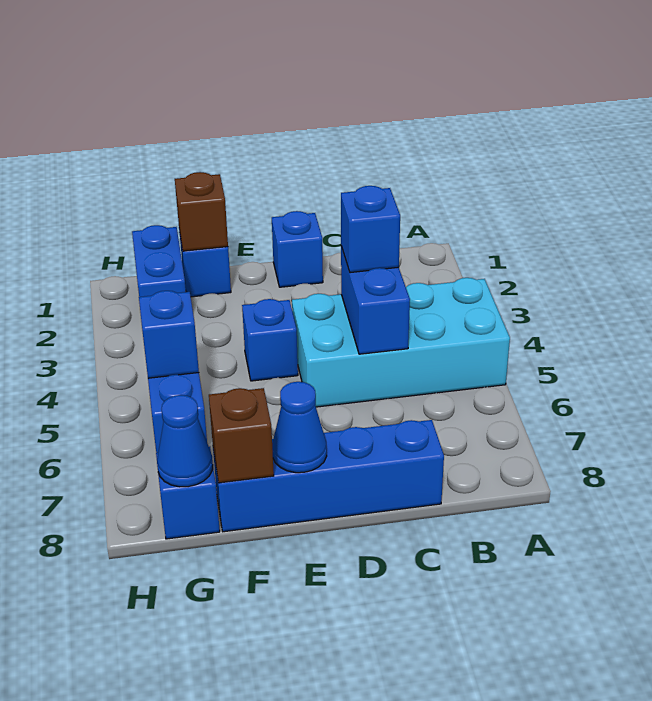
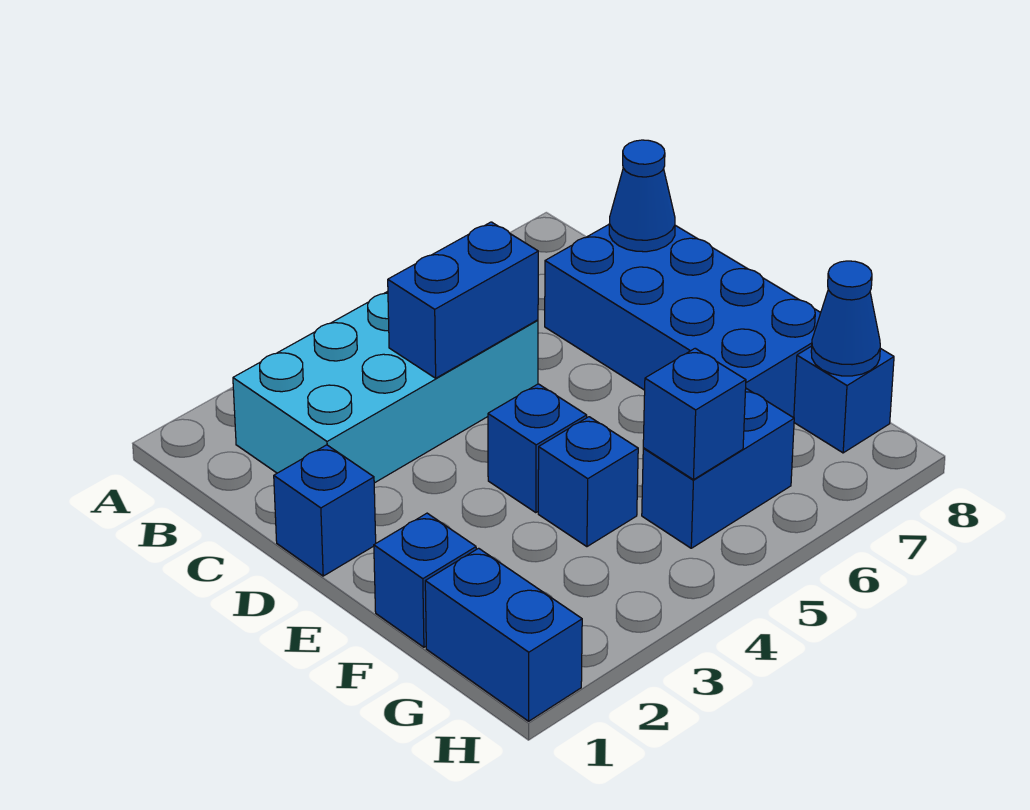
cyan brick A4:D5 level 1 -> cyan brick B2:C5 level 1
blue brick C4 level 3 -> blue brick F4 level 1
blue brick C8:F8 level 1 -> blue brick C7:F8 level 1
blue cone E8 level 2 -> blue cone C8 level 2
brown brick F1 level 2 -> none
brown brick F8 level 2 -> none
blue brick G1:G2 level 1 -> blue brick G1:H1 level 1

